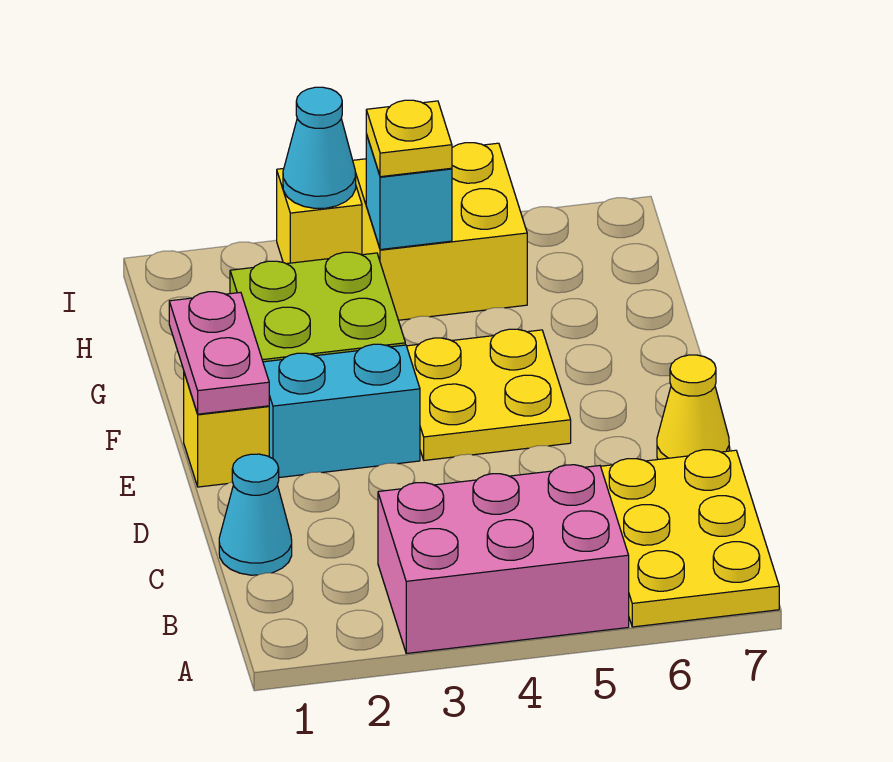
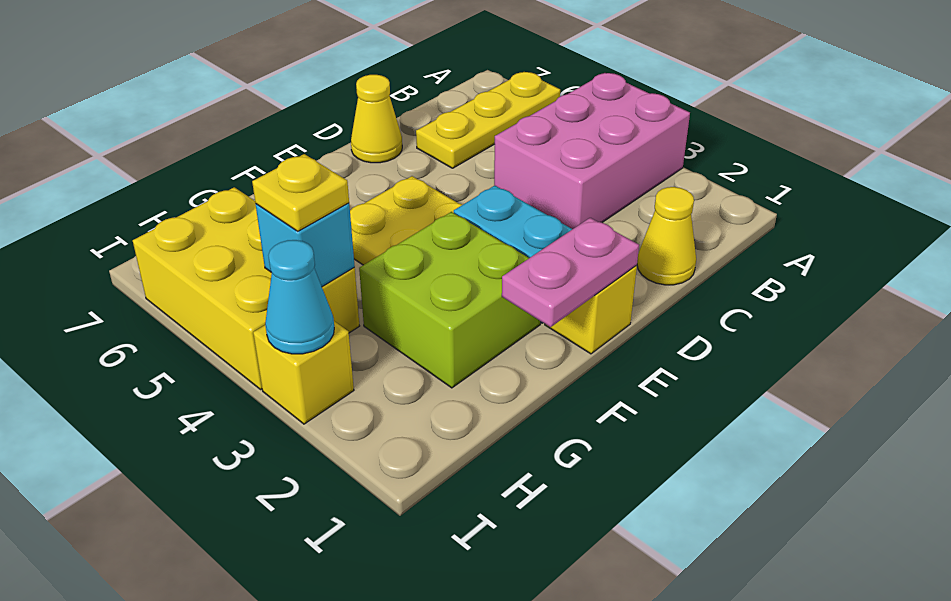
pink brick A3:B5 level 1 -> pink brick A3:C4 level 1
yellow plate A6:C7 level 1 -> yellow plate A6:C6 level 1
cyan cone C1 level 1 -> yellow cone C1 level 1
yellow brick H4:I5 level 1 -> yellow brick H4:I6 level 1

